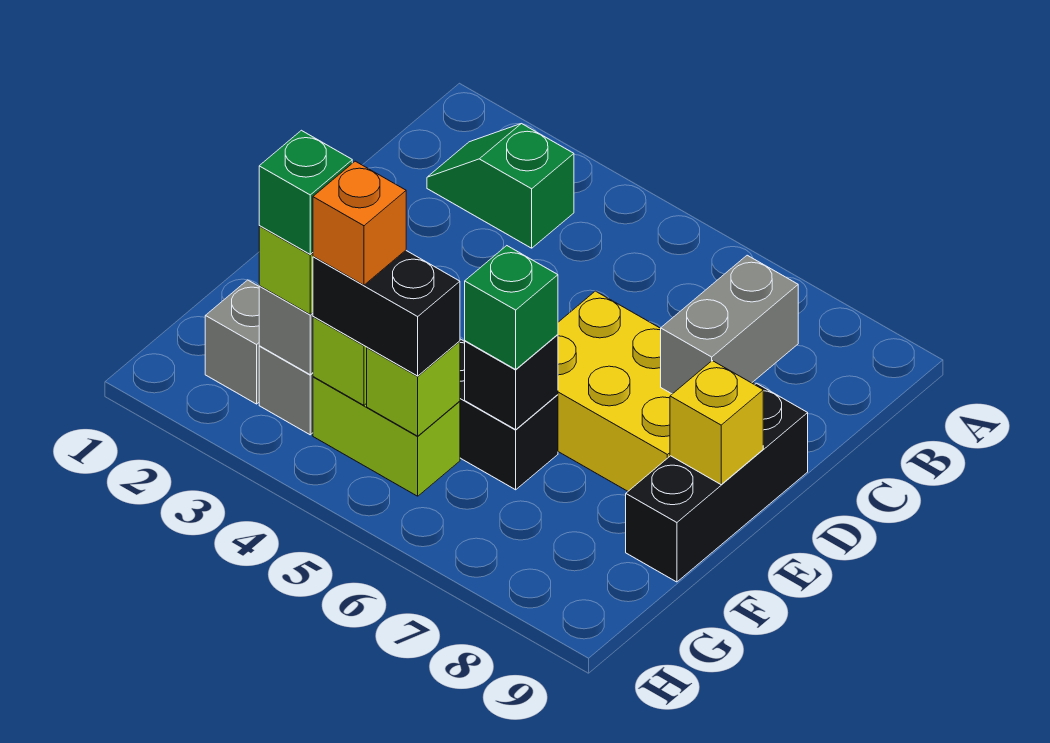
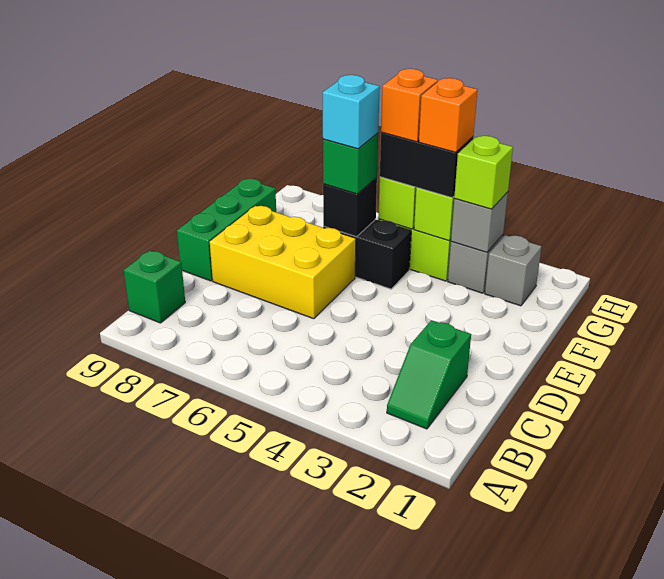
green slope B2:B3 level 1 top 3 -> green slope B2:C2 level 1 top C
grey brick C8:D8 level 2 -> none
black brick D9:F9 level 1 -> green brick D9:F9 level 1
yellow brick E9 level 2 -> none
none -> cyan brick F6 level 4
green brick G3 level 4 -> green brick B9 level 1
none -> orange brick G5 level 4

